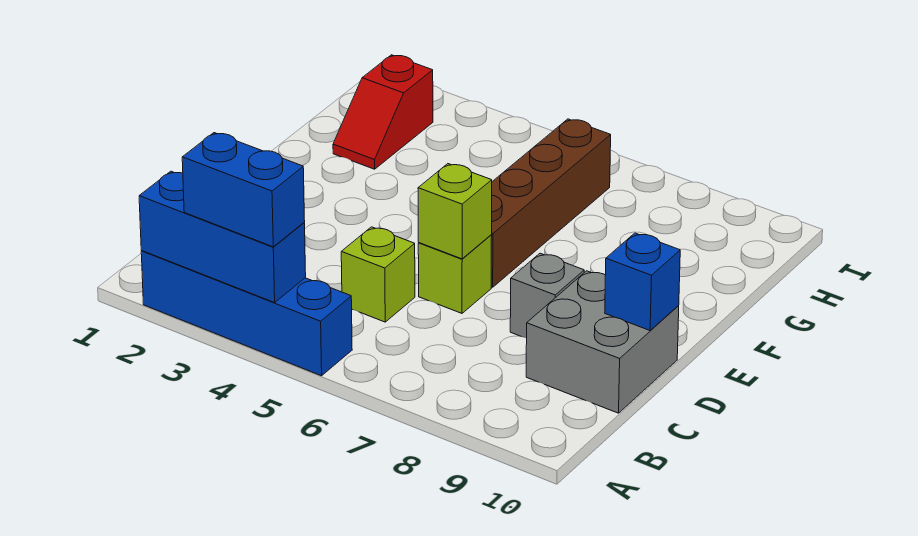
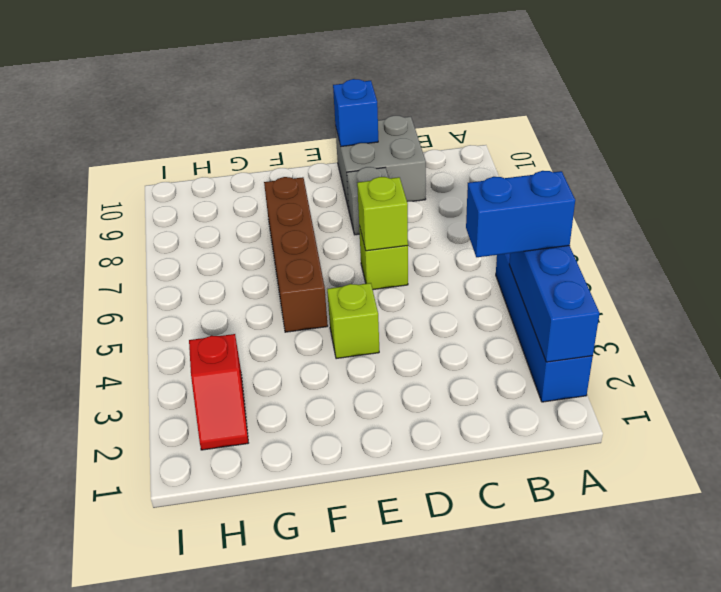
blue brick A3:A4 level 3 -> blue brick A4:B4 level 3
lime brick C5 level 1 -> lime brick E4 level 1
brown brick E6:H6 level 1 -> brown brick F5:F8 level 1
red slope G2:H2 level 1 top H -> red slope H2:H3 level 1 top 3

